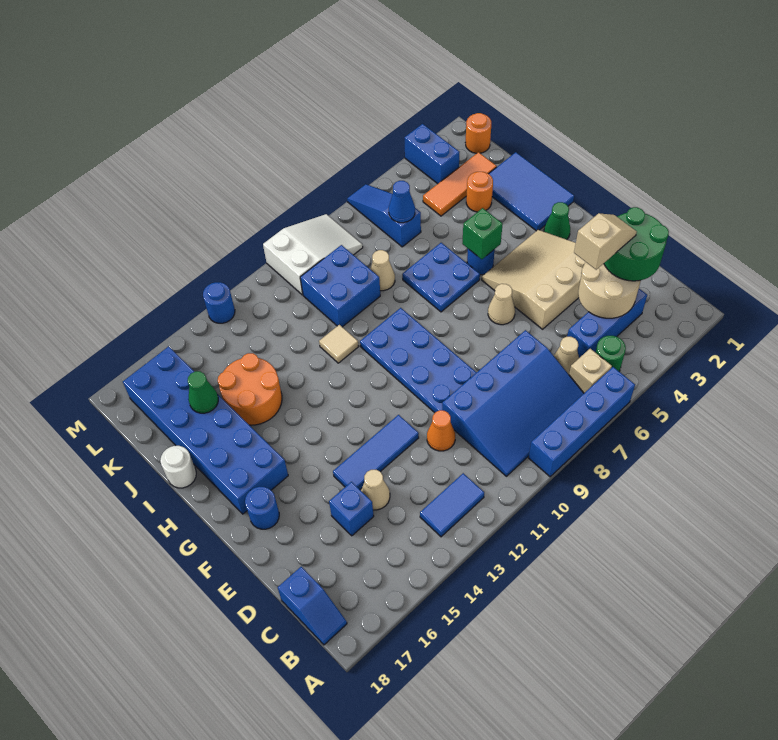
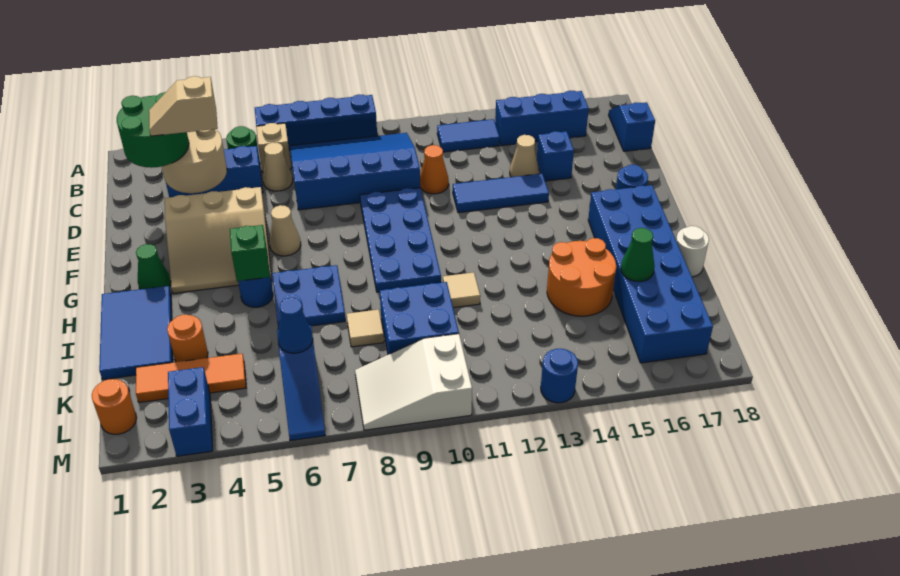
none -> blue brick B14:B16 level 1
tan cone J8 level 1 -> tan tile J8 level 1

